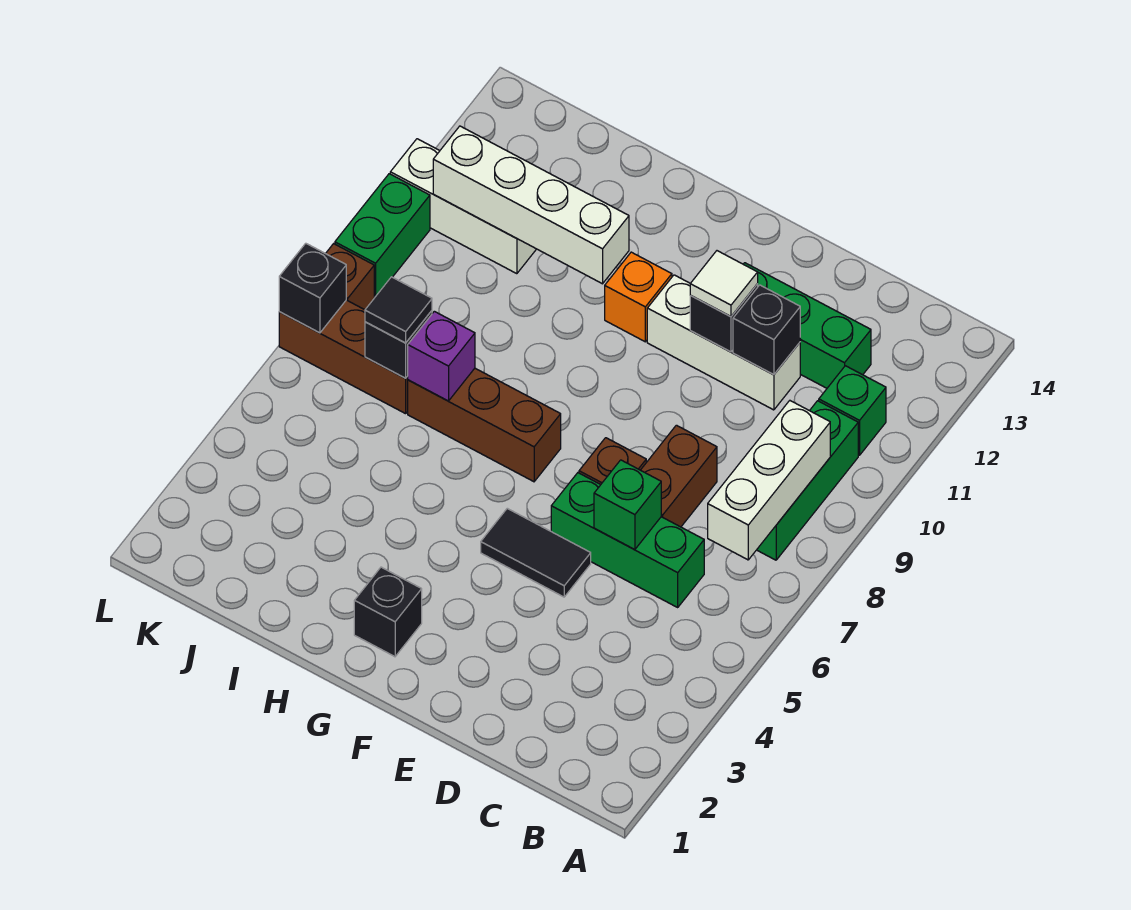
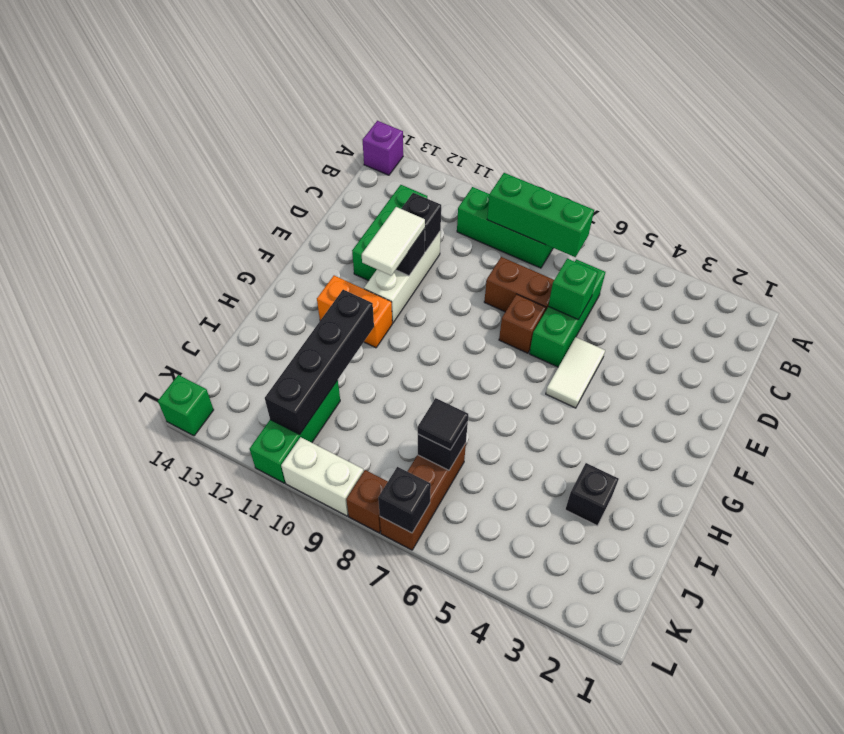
white brick B7:B9 level 2 -> green brick B7:B9 level 2
green brick B11 level 1 -> green brick L14 level 1
black tile E5:F5 level 1 -> white tile E5:F5 level 1
white tile E11 level 3 -> white tile E11:F11 level 3
black brick G2 level 1 -> black brick I3 level 1
brown brick G7:I7 level 1 -> none
orange brick G11 level 1 -> orange brick G11:G12 level 1
white brick H11:K11 level 2 -> black brick H11:K11 level 2
purple brick I7 level 2 -> purple brick A14 level 1
white brick J11:L11 level 1 -> green brick J11:L11 level 1
green brick L9:L10 level 1 -> white brick L9:L10 level 1

